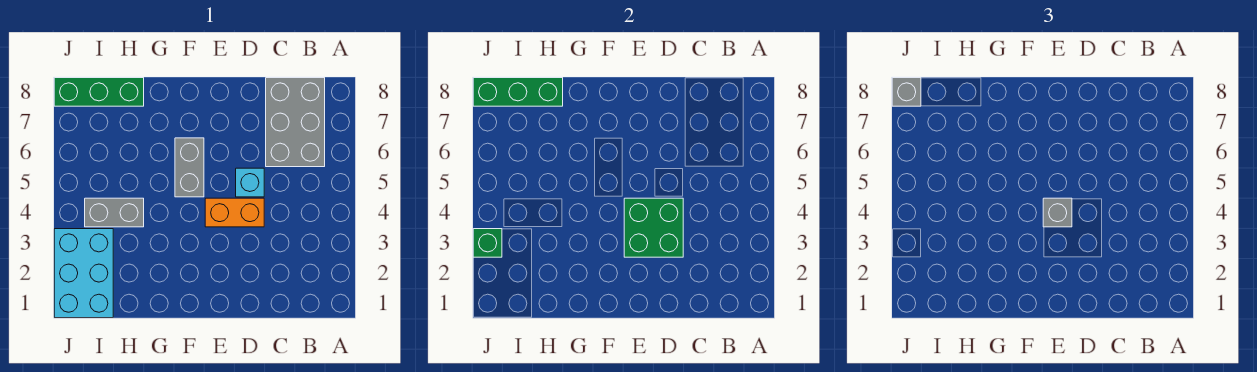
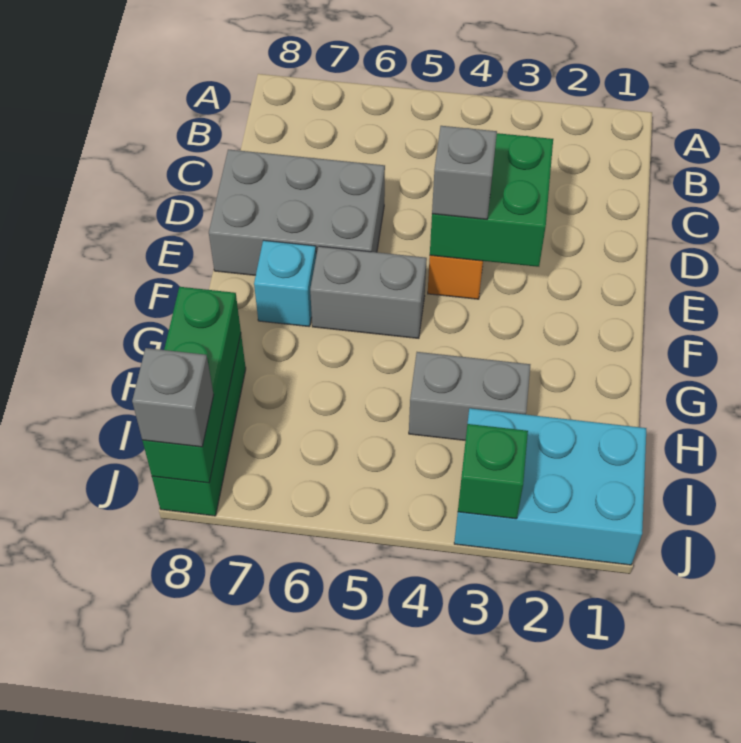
grey brick B6:C8 level 1 -> grey brick D6:E8 level 1
cyan brick D5 level 1 -> cyan brick F7 level 1
grey brick H4:I4 level 1 -> grey brick H3:H4 level 1

